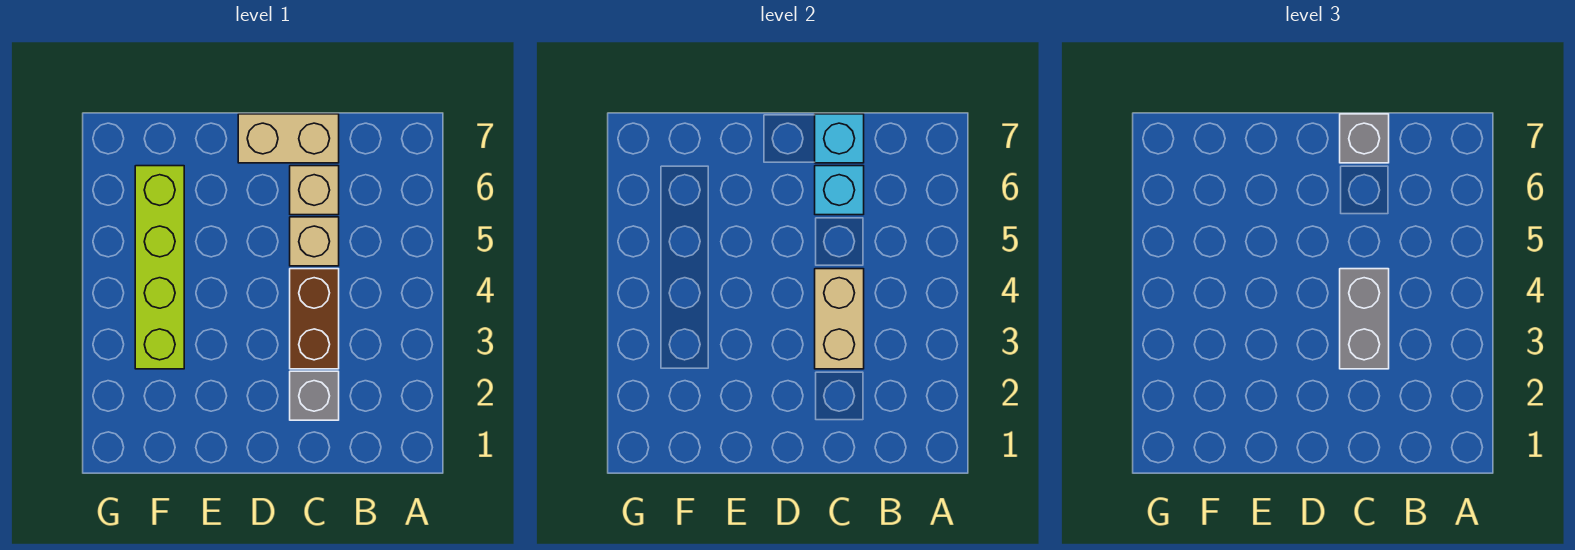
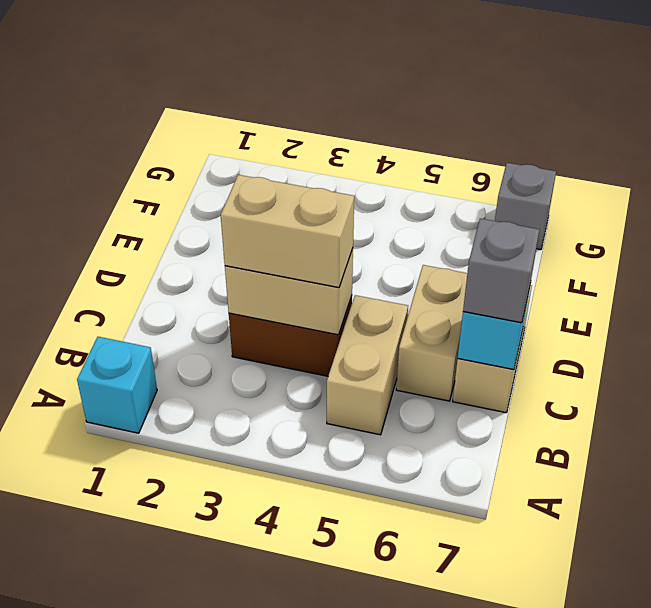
grey brick C2 level 1 -> grey brick G7 level 1
grey brick C3:C4 level 3 -> tan brick C3:C4 level 3
tan brick C5 level 1 -> tan brick B5:C5 level 1
tan brick C6 level 1 -> tan brick C6:D6 level 1
cyan brick C6 level 2 -> cyan brick A1 level 1
lime brick F3:F6 level 1 -> none

